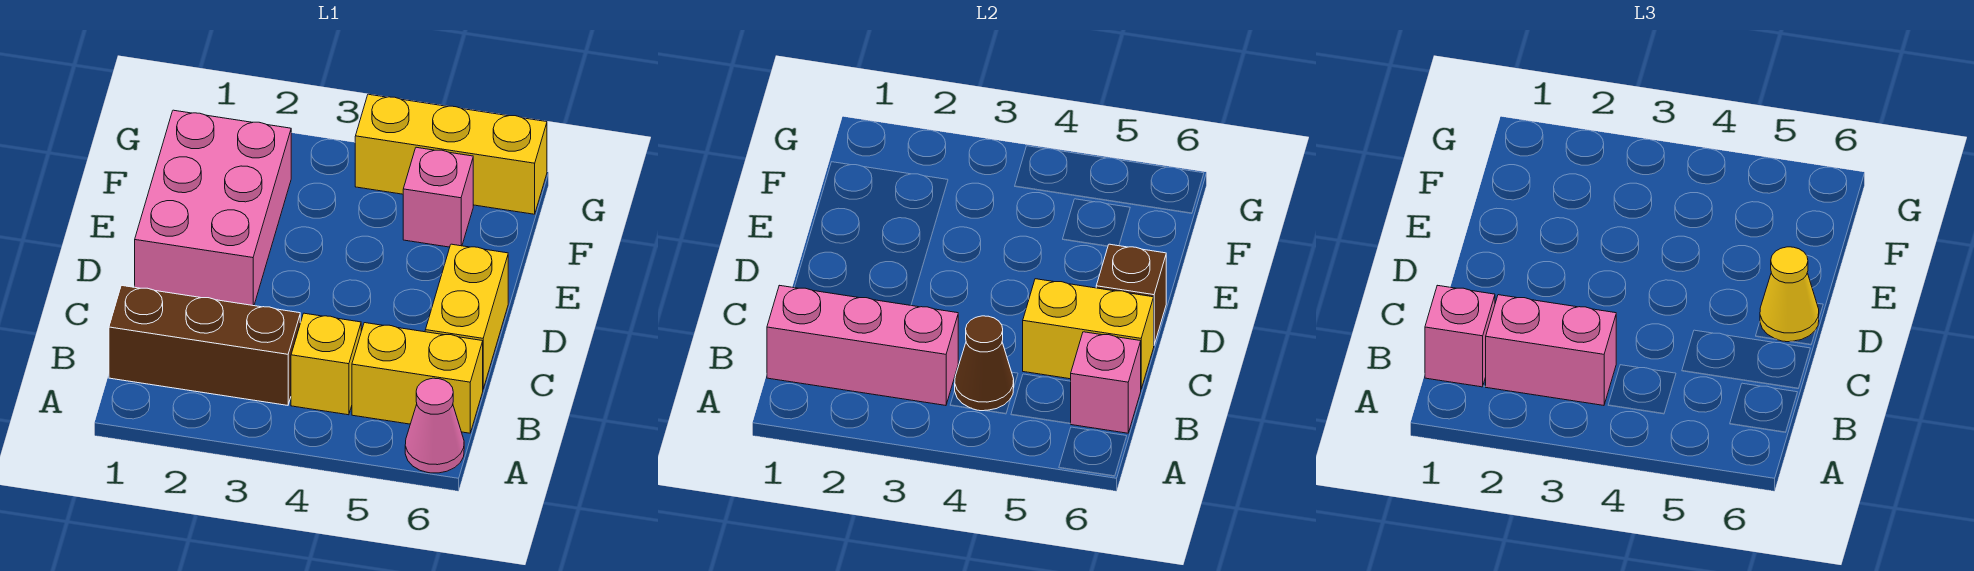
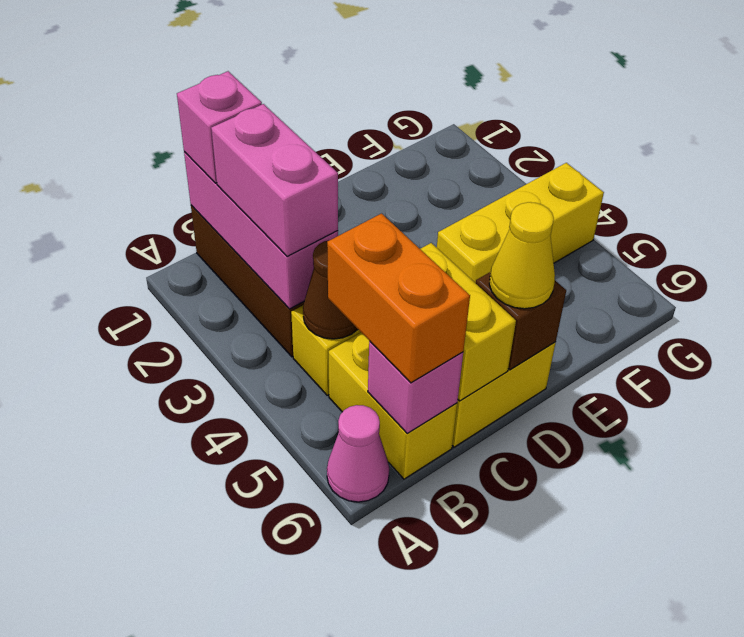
none -> orange brick B5:B6 level 3
pink brick D1:F2 level 1 -> none
pink brick F5 level 1 -> none
yellow brick G4:G6 level 1 -> yellow brick E4:G4 level 1

